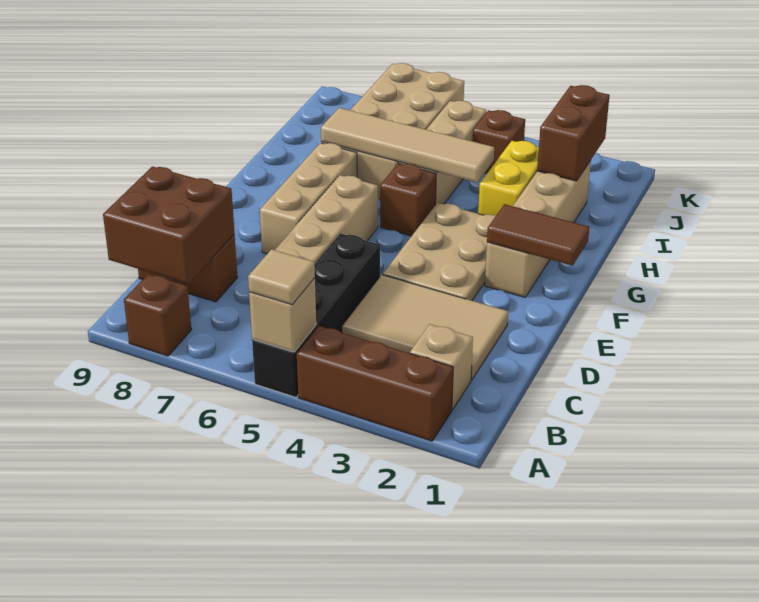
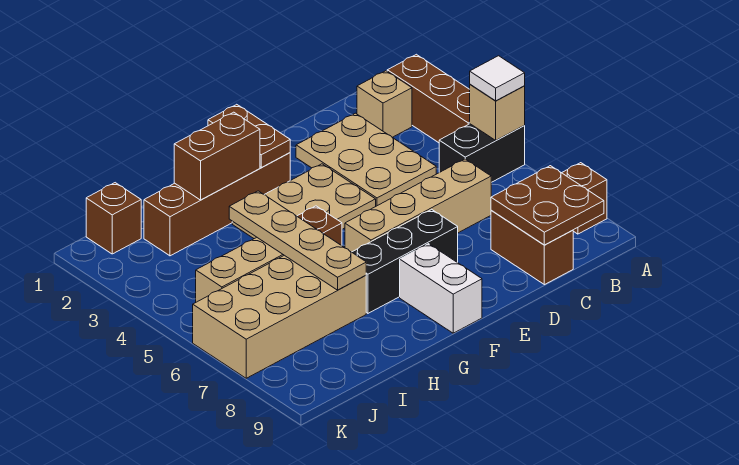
black brick A5:D5 level 1 -> black brick A5:B5 level 1
tan tile A5 level 3 -> white tile A5 level 3
brown brick B8:C9 level 2 -> brown plate B8:C9 level 2
tan tile C2:D4 level 1 -> tan plate C2:D4 level 1
tan brick E7:G7 level 1 -> black brick E7:G7 level 1
brown tile F1:F2 level 2 -> brown plate F1:F2 level 2
tan brick F2:I2 level 1 -> brown brick F2:I2 level 1
none -> white brick F8:F9 level 1
yellow brick H3:I3 level 1 -> none
tan tile H4:H7 level 2 -> tan plate H4:H7 level 2
brown brick I2:J2 level 2 -> brown brick G2:H2 level 2
brown brick J4 level 1 -> brown brick J1 level 1

